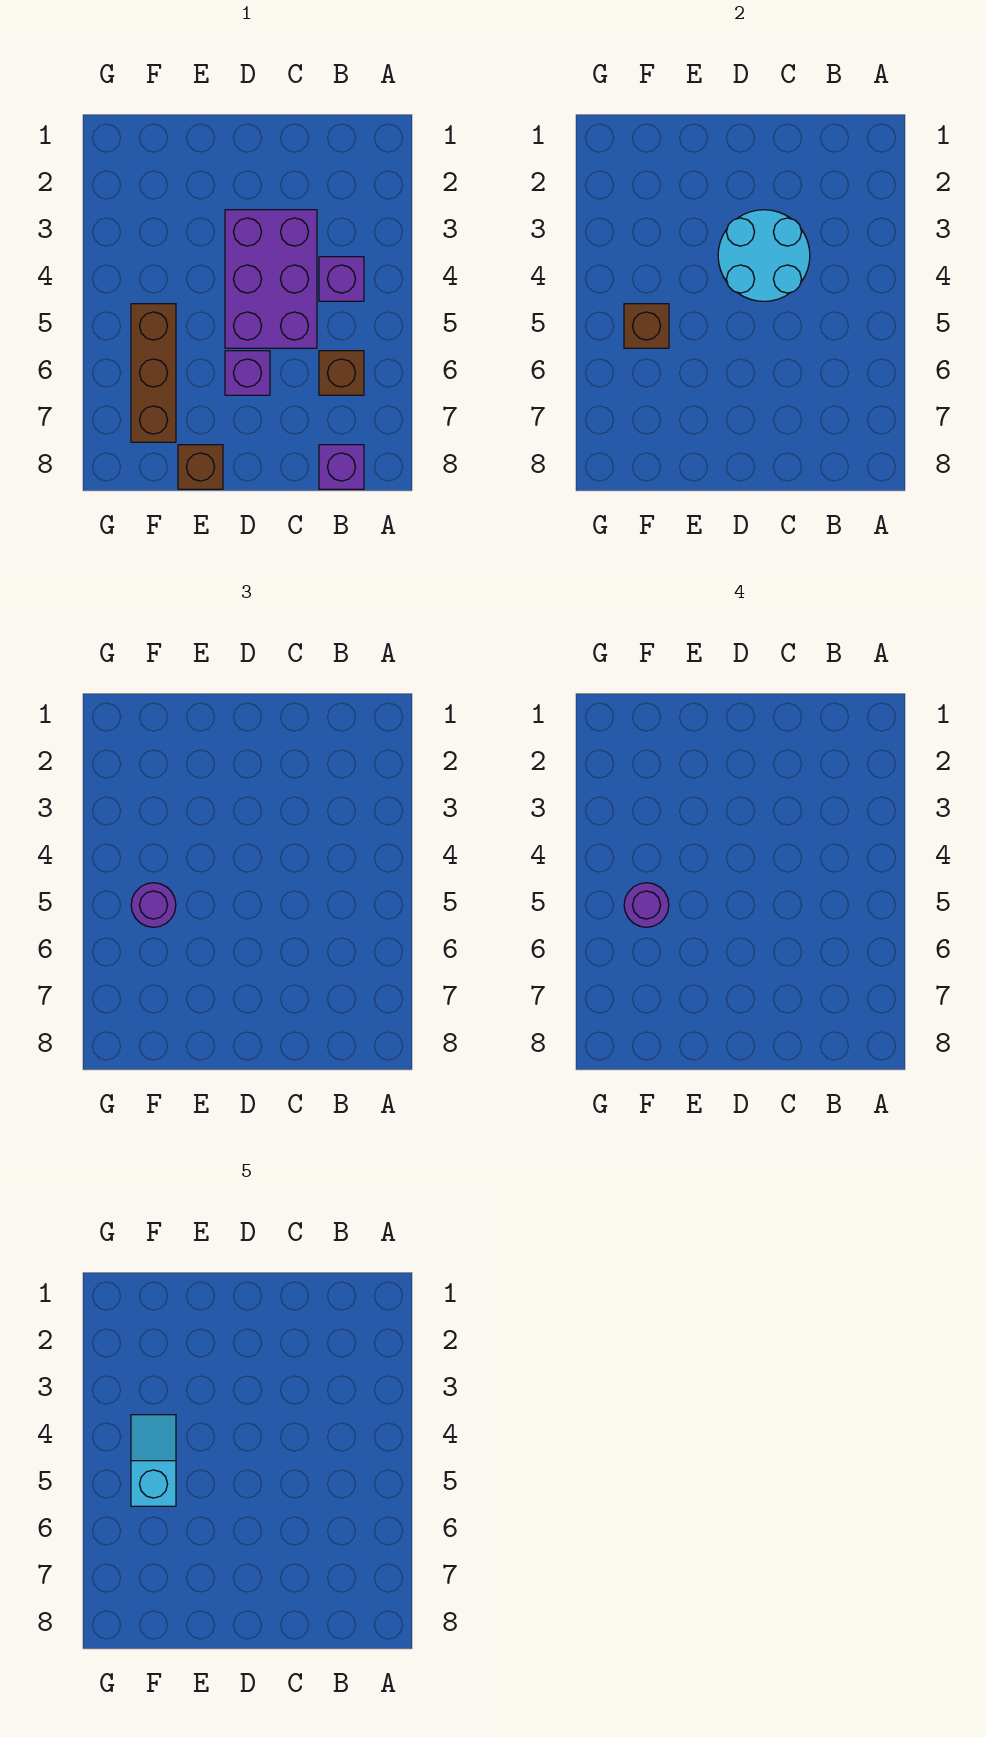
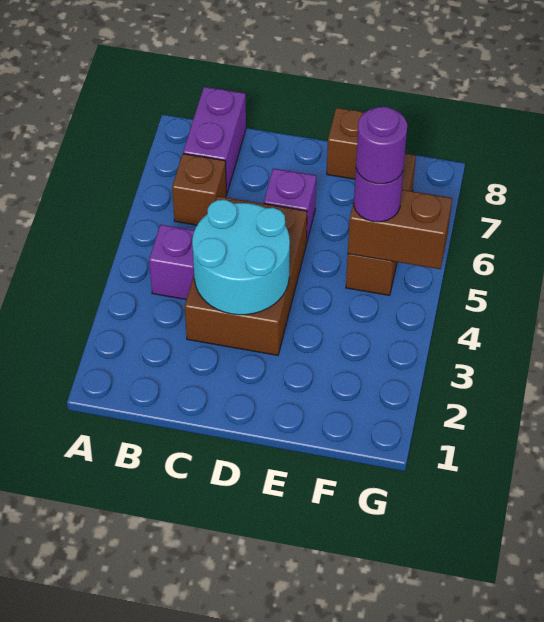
purple brick B8 level 1 -> purple brick B7:B8 level 1
purple brick C3:D5 level 1 -> brown brick C3:D5 level 1
cyan slope F4:F5 level 5 top 5 -> none
brown brick F5 level 2 -> brown brick F5:G5 level 2

